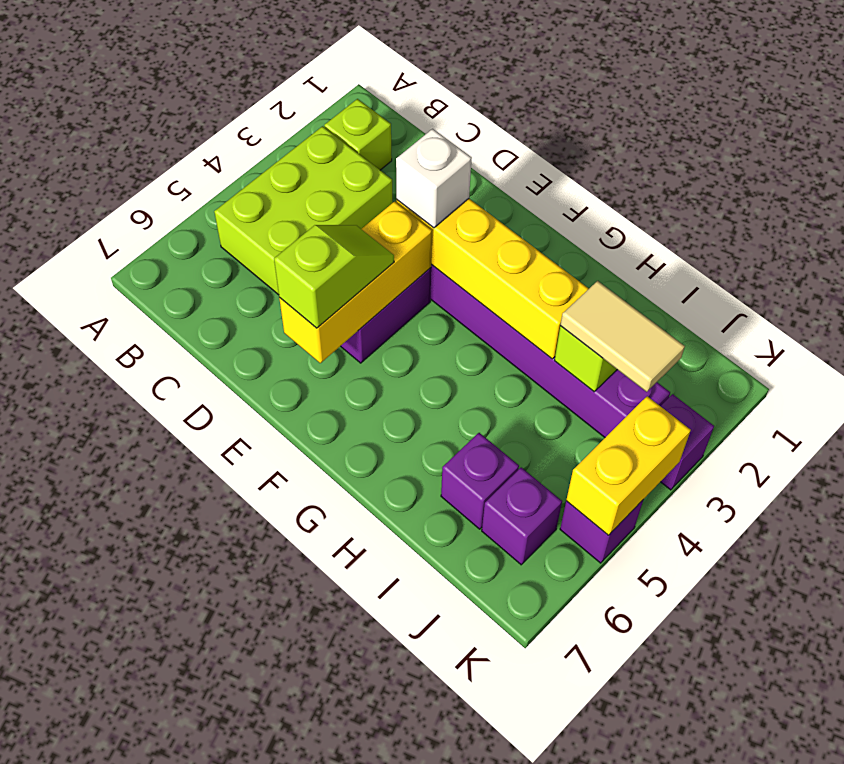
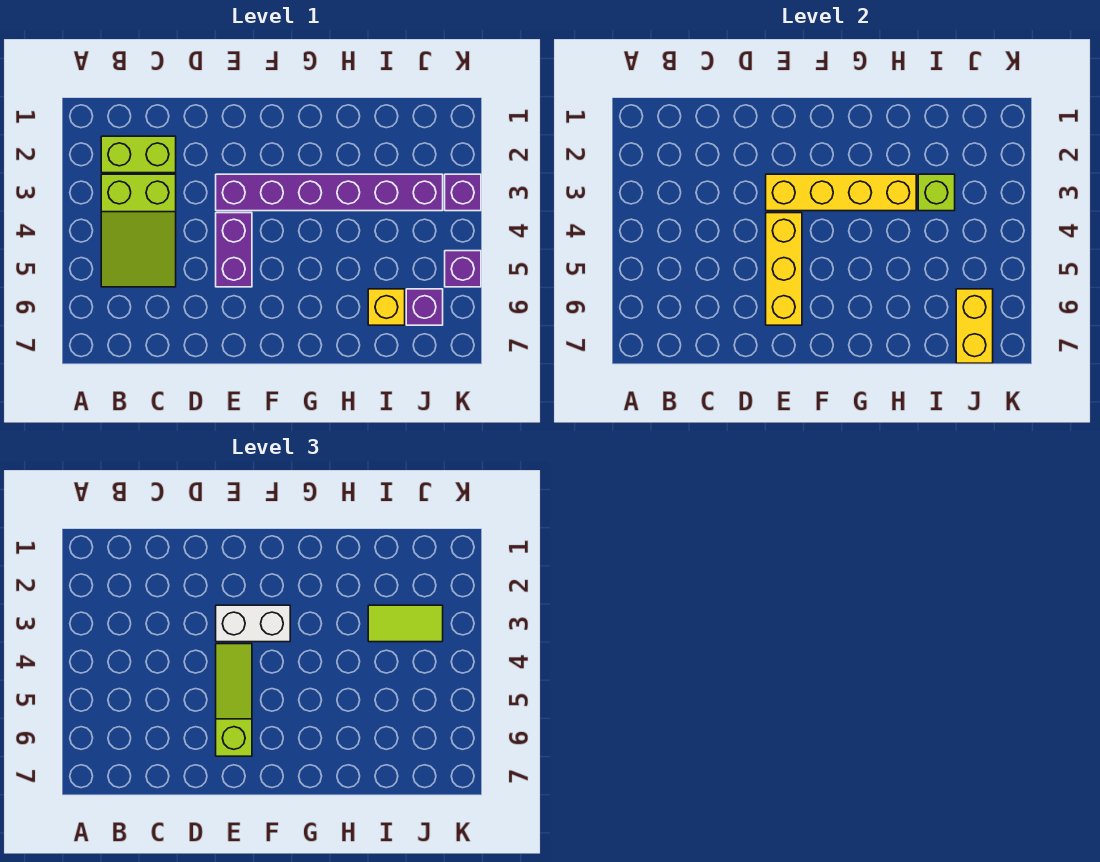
lime brick B2 level 1 -> lime brick B2:C2 level 1
lime brick B3:C5 level 1 -> lime slope B3:C5 level 1 top 3
white brick E3 level 3 -> white brick E3:F3 level 3
lime slope E5:E6 level 3 top 6 -> lime slope E4:E6 level 3 top 6
tan tile I3:J3 level 3 -> lime tile I3:J3 level 3
purple brick I6 level 1 -> yellow brick I6 level 1
yellow brick K4:K5 level 2 -> yellow brick J6:J7 level 2

